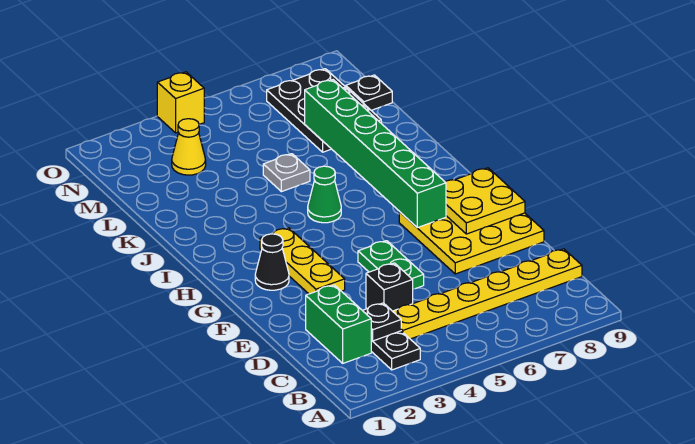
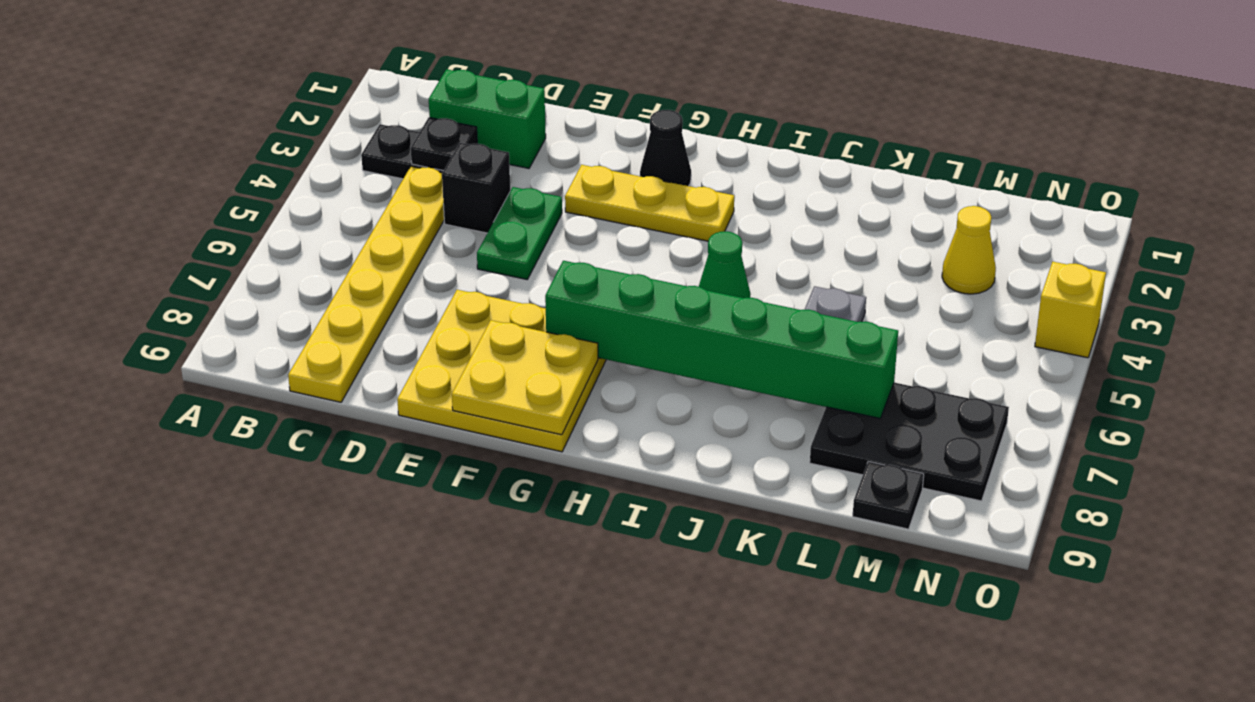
green plate E5:F5 level 1 -> green plate E4:E5 level 1

